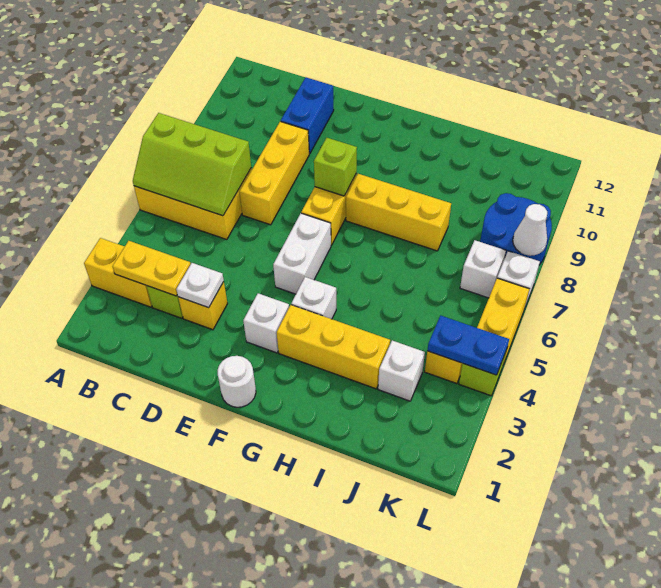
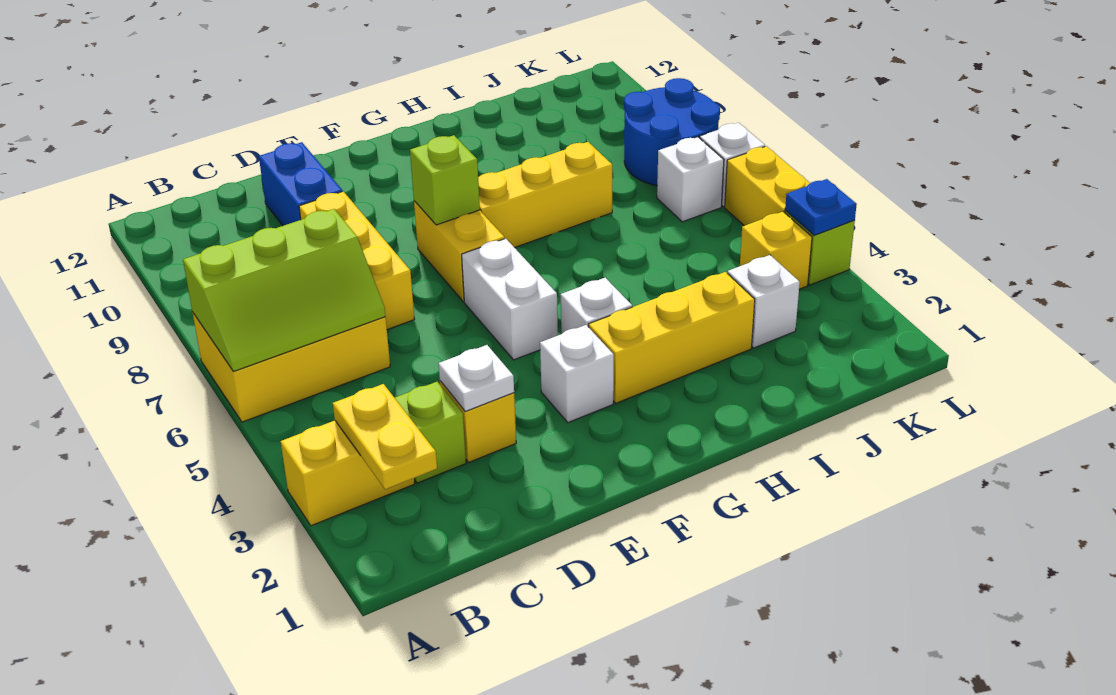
yellow plate B3:C3 level 2 -> yellow plate B2:B3 level 2
white round brick F1 level 1 -> none
blue plate K4:L4 level 2 -> blue plate L4 level 2
white cone L8 level 2 -> none

